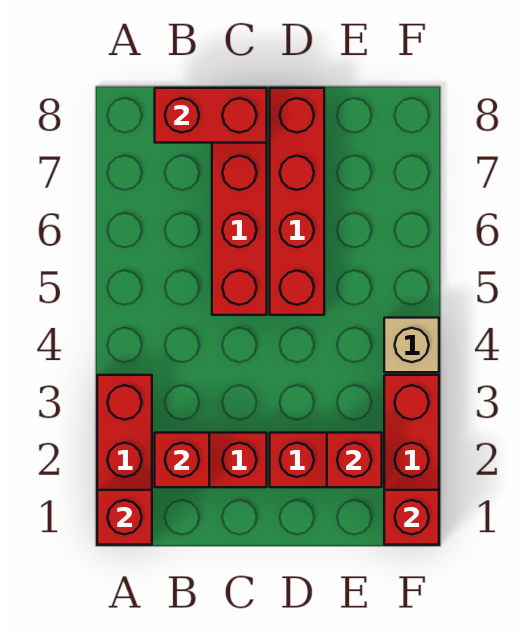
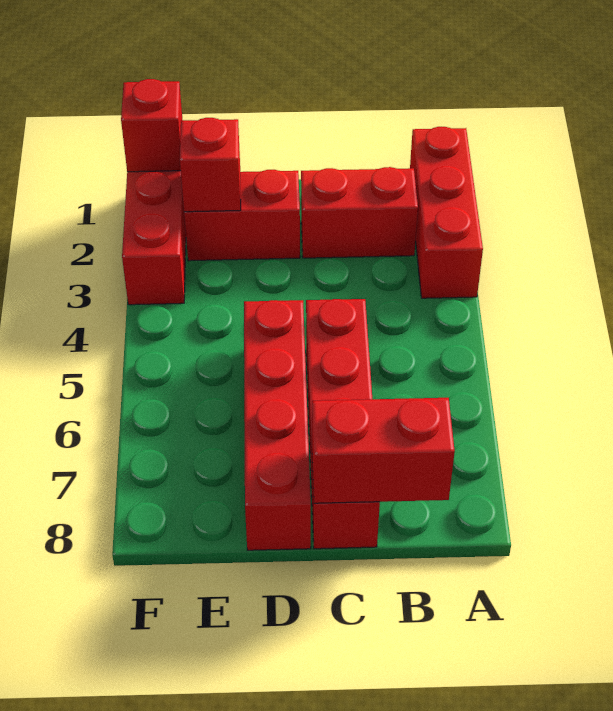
red brick A1 level 2 -> none
red brick B2 level 2 -> none
tan brick F4 level 1 -> none

